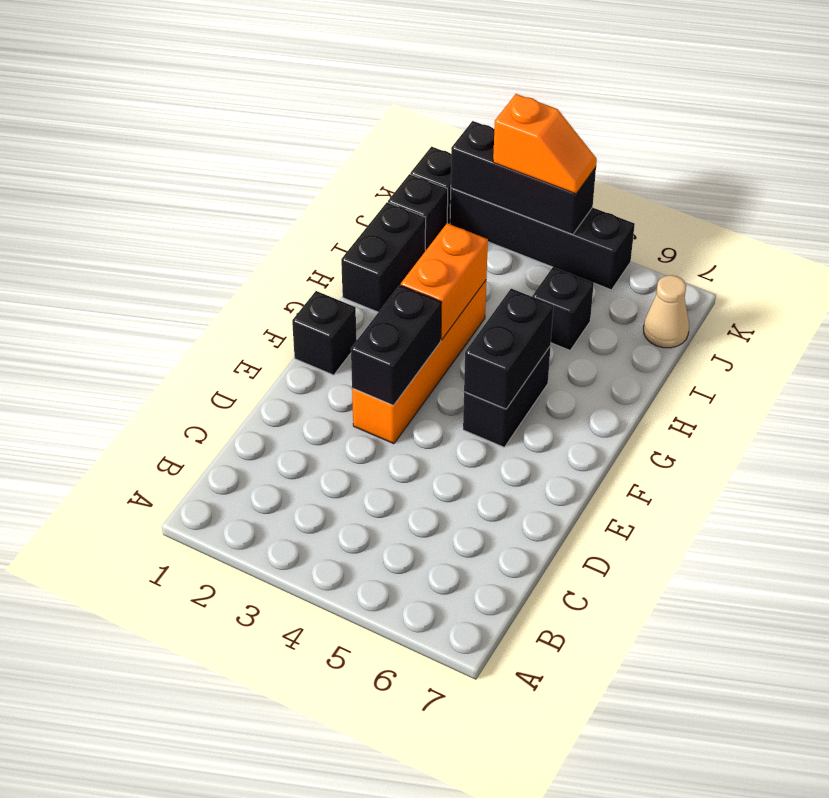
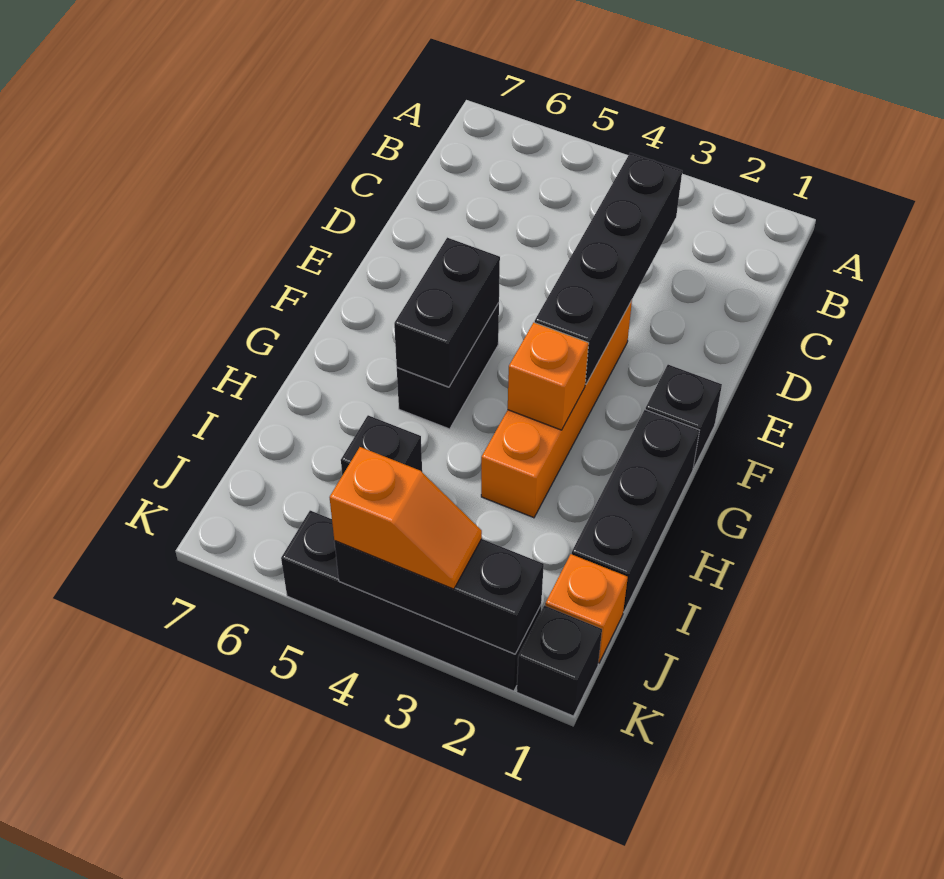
black brick E3:F3 level 2 -> black brick C3:F3 level 2
orange brick G3:H3 level 2 -> orange brick G3 level 2
black brick H1:I1 level 1 -> black brick G1:I1 level 1
black brick J1 level 1 -> orange brick J1 level 1
tan cone J7 level 1 -> none
orange slope K3:K4 level 3 top 3 -> orange slope K3:K4 level 3 top 4

